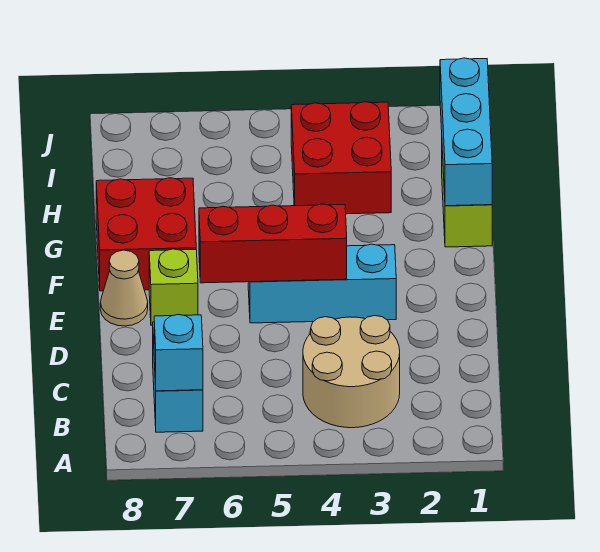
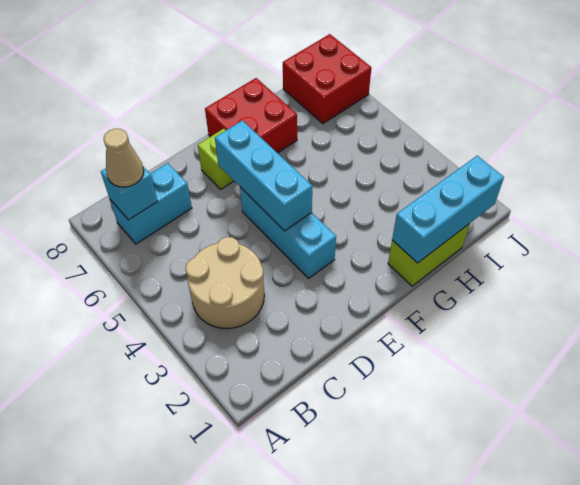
red brick E4:E6 level 2 -> cyan brick E4:E6 level 2
tan cone E8 level 1 -> tan cone B7 level 3
red brick H3:I4 level 1 -> red brick I7:J8 level 1

